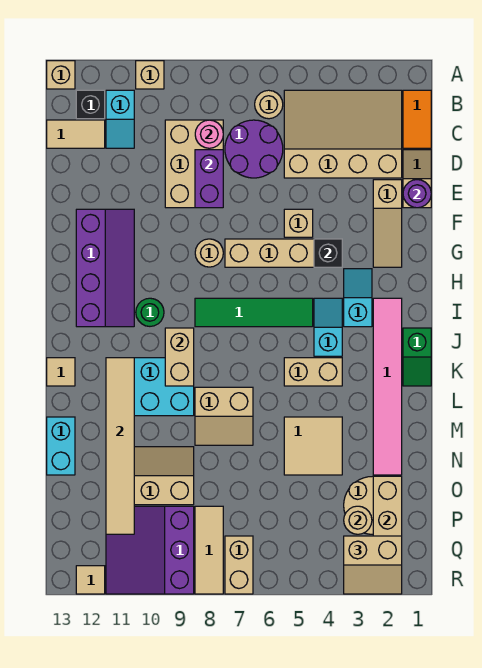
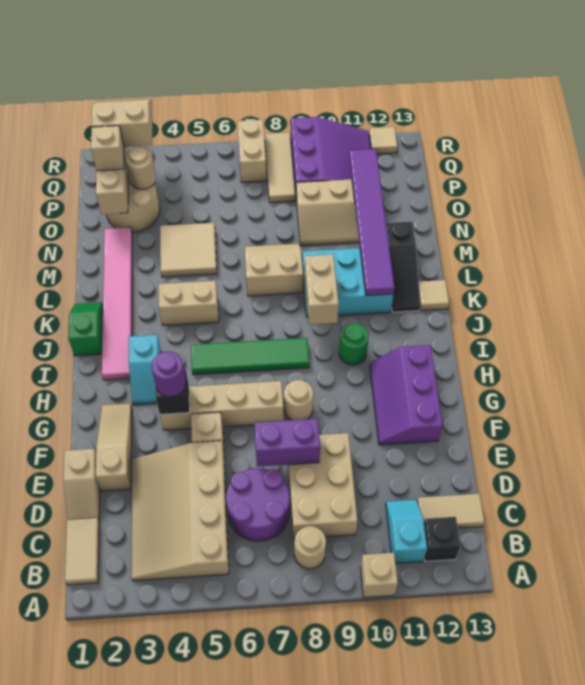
tan brick A13 level 1 -> tan brick P2 level 3
orange tile B1:C1 level 1 -> tan tile B1:C1 level 1
tan slope B2:D5 level 1 top D -> tan slope B3:E5 level 1 top 5
tan round brick B6 level 1 -> tan round brick B8 level 1
pink round brick C8 level 2 -> none
purple brick D8:E8 level 2 -> purple brick E7:E8 level 2
purple round brick E1 level 2 -> purple round brick G4 level 3
purple slope F11:I12 level 1 top 12 -> purple slope F11:H12 level 1 top 12
cyan slope I4:J4 level 1 top J -> none
tan tile K11:P11 level 2 -> purple tile K11:P11 level 2
none -> black slope K12:M12 level 1 top M
cyan brick M13:N13 level 1 -> none

